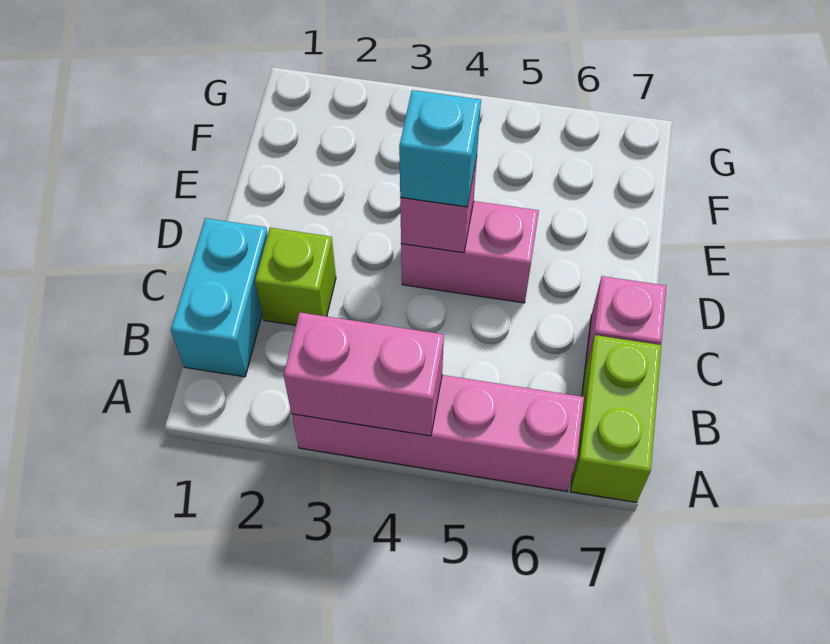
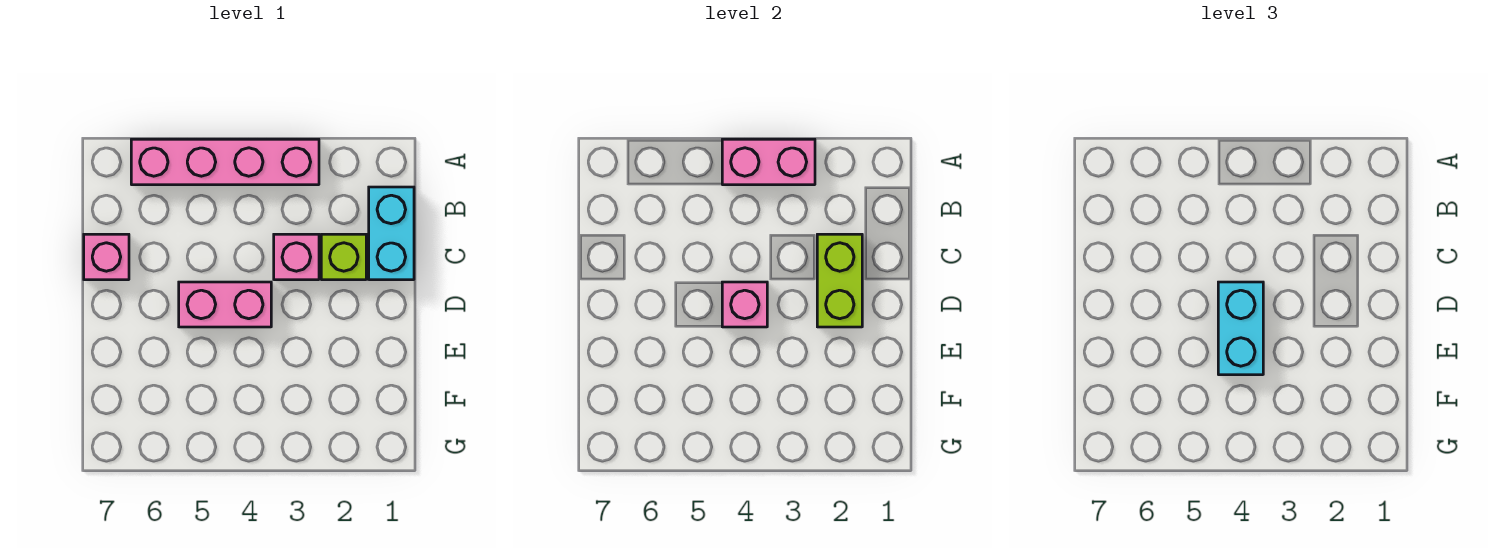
lime brick A7:B7 level 1 -> lime brick C2:D2 level 2
none -> pink brick C3 level 1
cyan brick D4 level 3 -> cyan brick D4:E4 level 3

